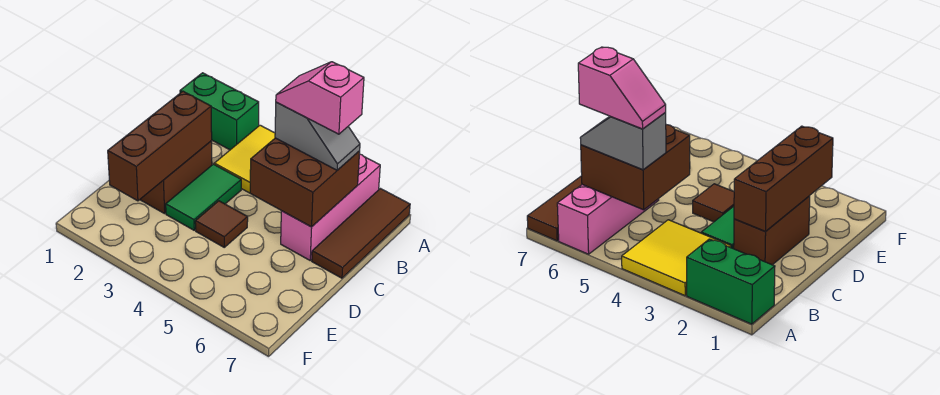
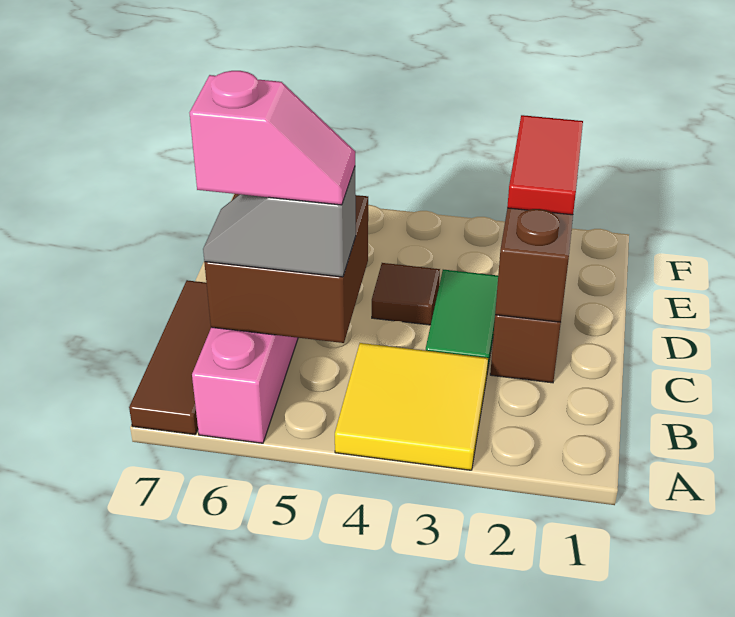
green brick A1:A2 level 1 -> none
none -> red tile D2:E2 level 3

